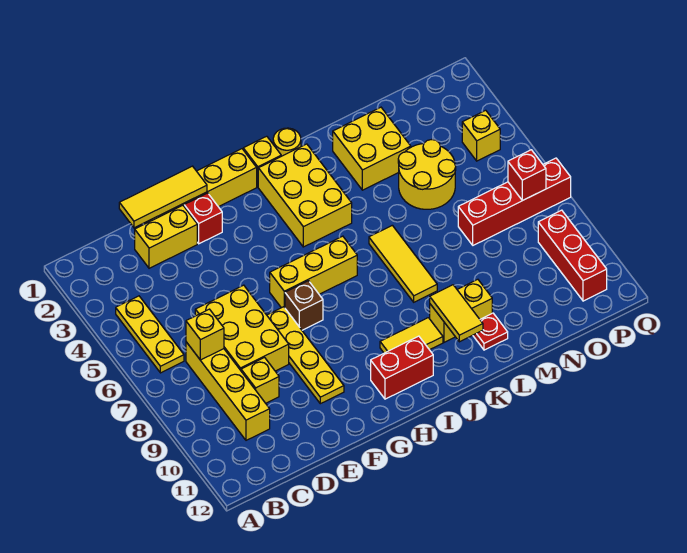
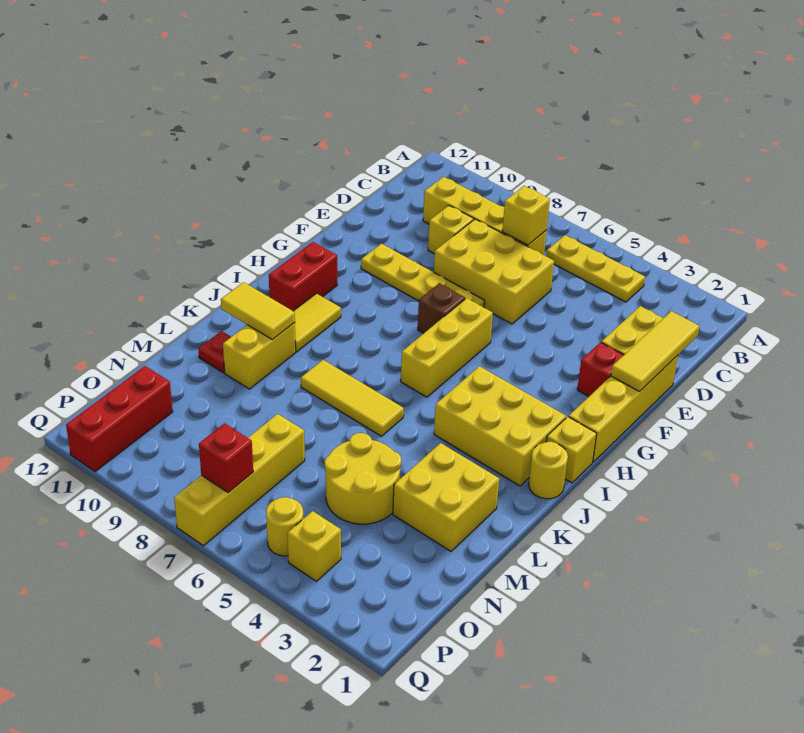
red brick N7:Q7 level 1 -> yellow brick N7:Q7 level 1
none -> yellow round brick P5 level 1
red brick P9:P11 level 1 -> red brick O11:Q11 level 1

